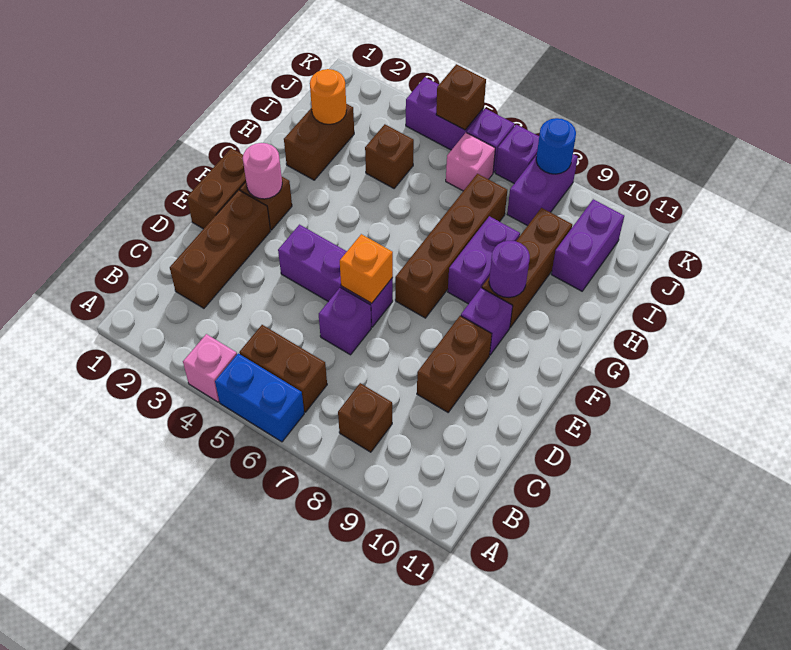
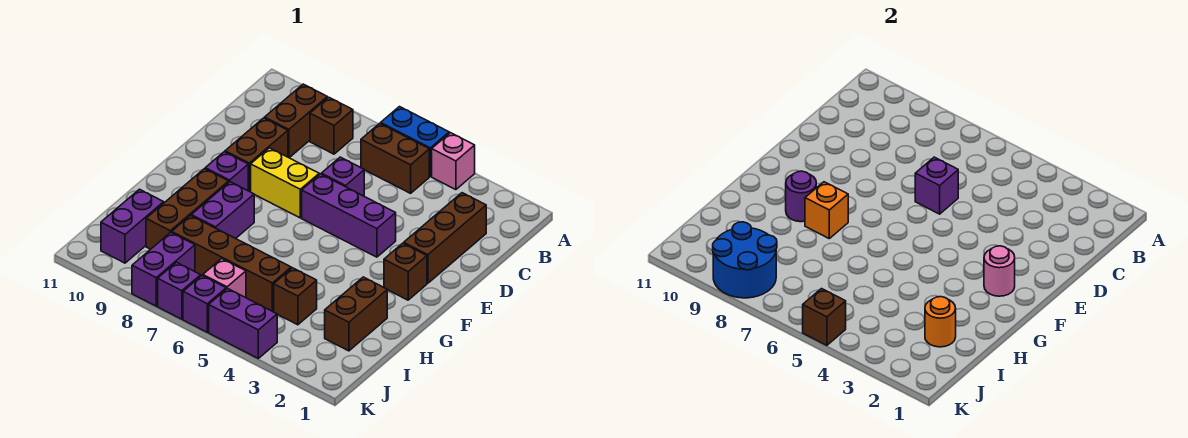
none -> purple brick D6 level 2
brown brick E1:F1 level 1 -> brown brick B9:C9 level 1
orange brick E6 level 2 -> orange brick G8 level 2
none -> yellow brick E7:E8 level 1
brown brick F7:I7 level 1 -> brown brick I5:I8 level 1
blue round brick K8 level 2 -> blue round brick J8:K9 level 2

